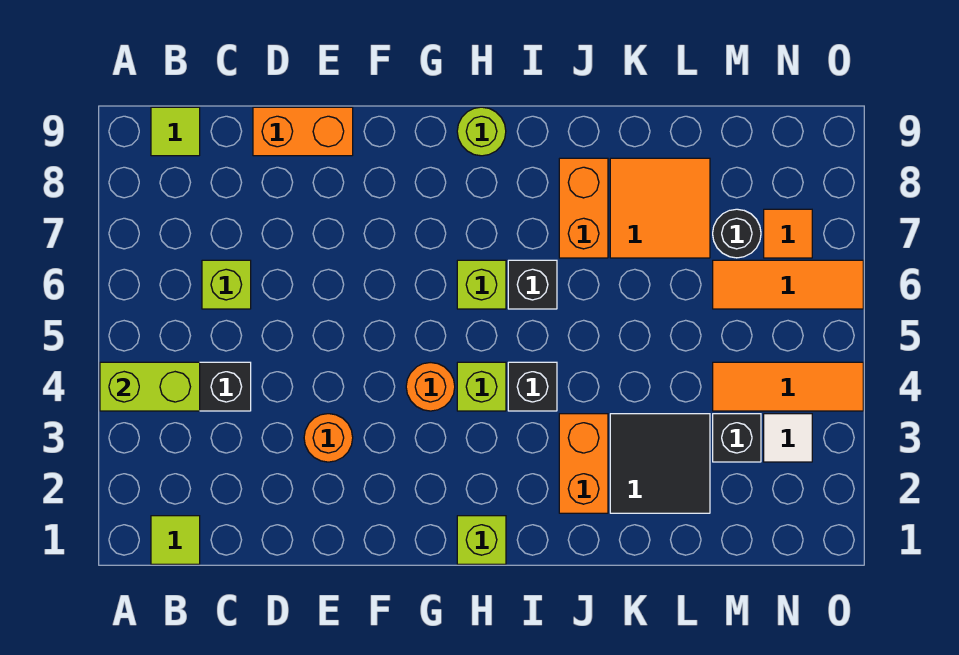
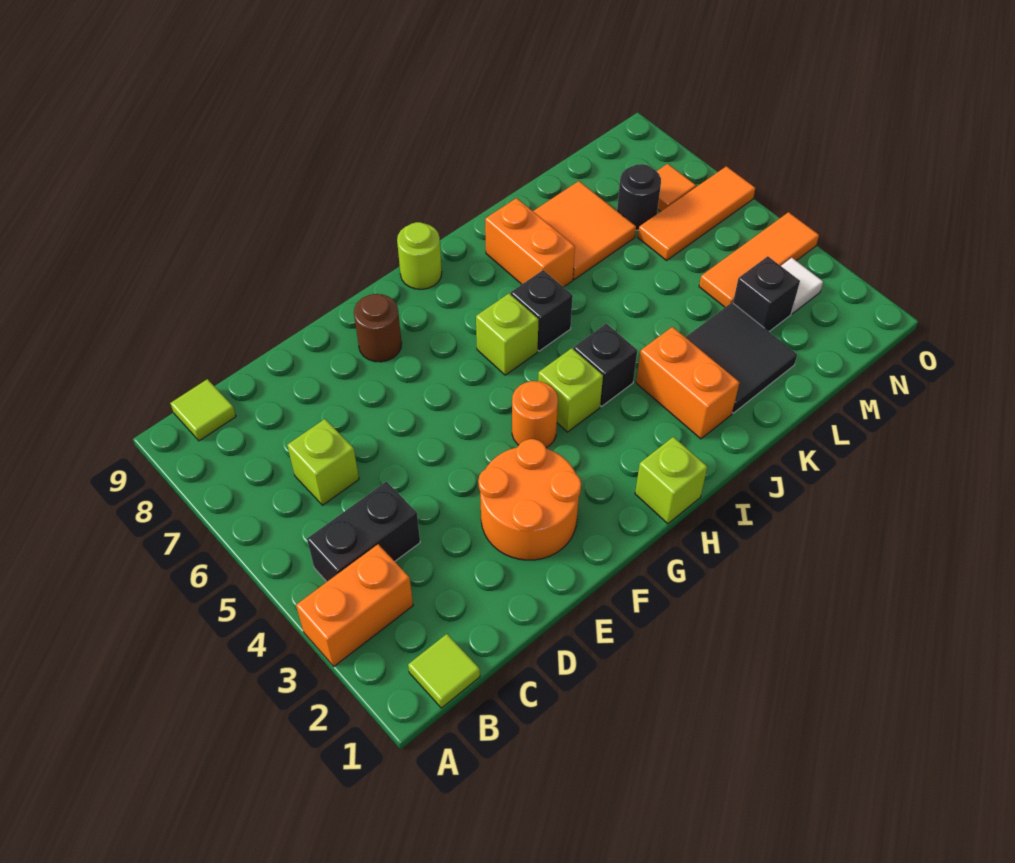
lime brick A4:B4 level 2 -> none
orange brick D9:E9 level 1 -> orange brick A3:B3 level 1
orange round brick E3 level 1 -> orange round brick E2:F3 level 1
none -> brown round brick F8 level 1

